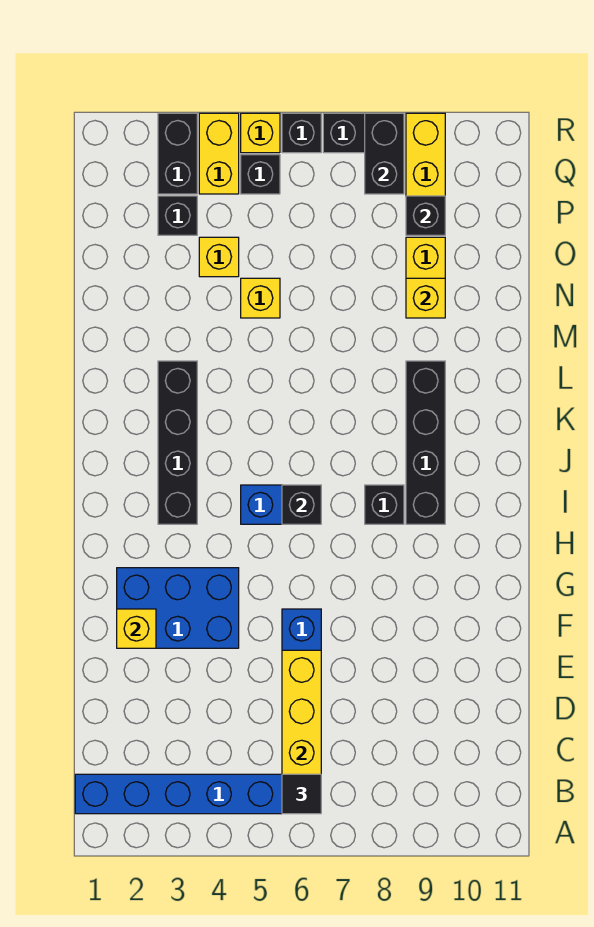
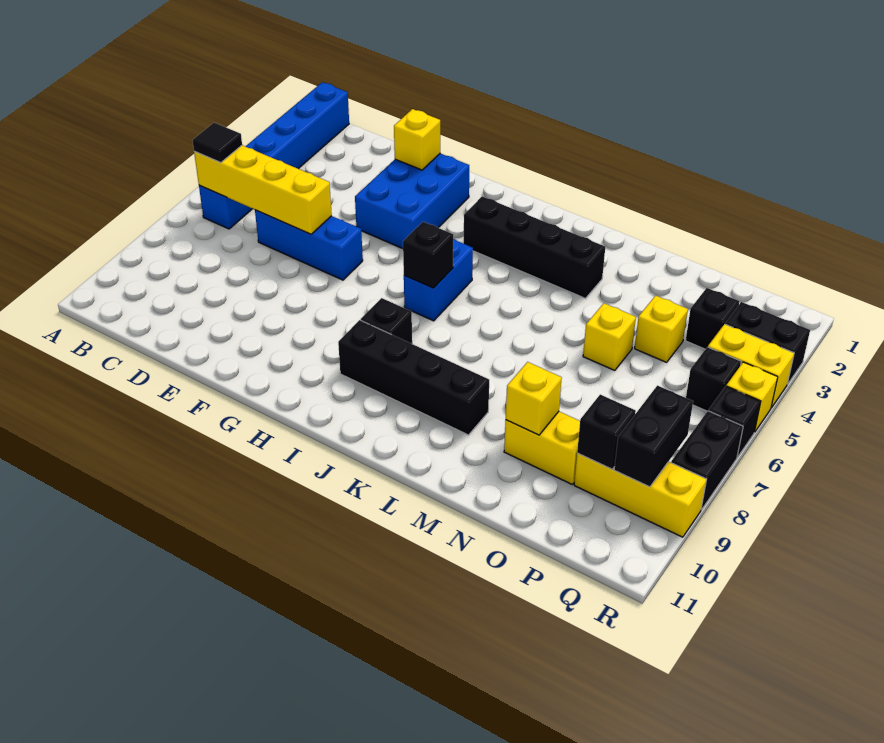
black brick Q8:R8 level 2 -> black brick Q8:Q9 level 2

